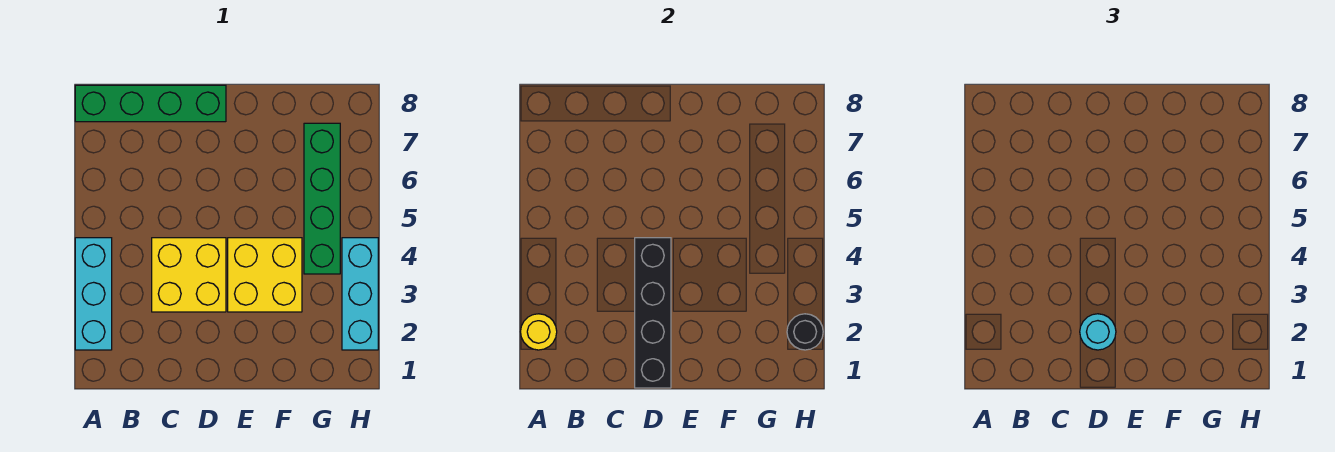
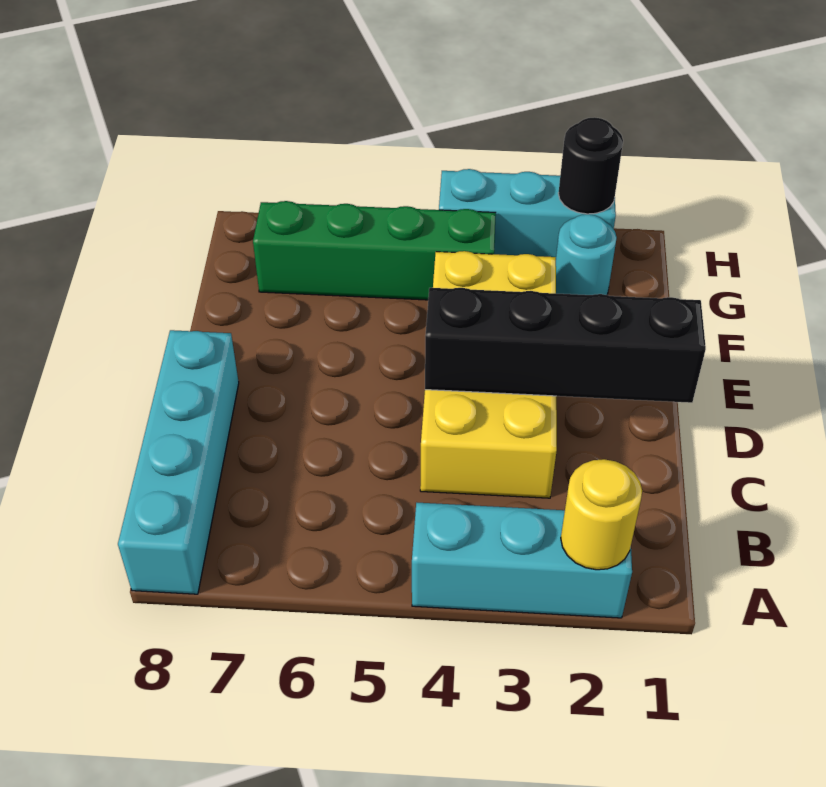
green brick A8:D8 level 1 -> cyan brick A8:D8 level 1
cyan round brick D2 level 3 -> cyan round brick G2 level 1

